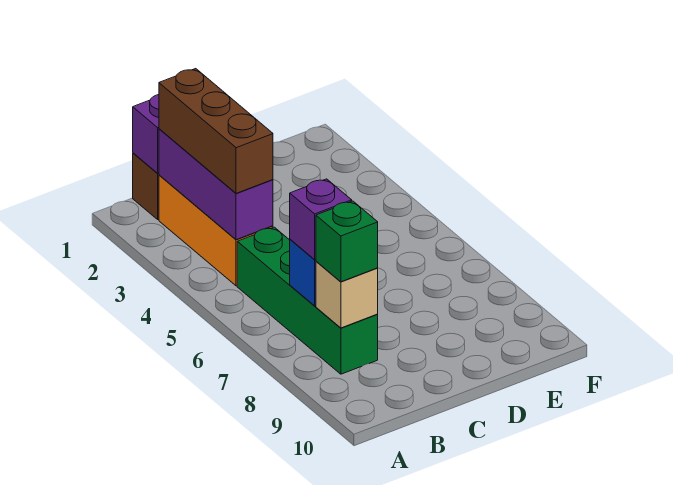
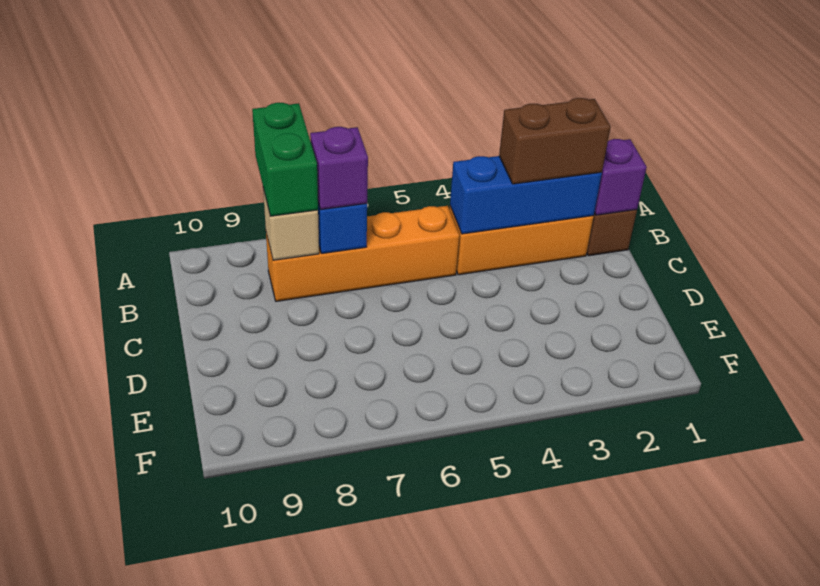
purple brick B2:B4 level 2 -> blue brick B2:B4 level 2
brown brick B2:B4 level 3 -> brown brick B2:B3 level 3
green brick B5:B8 level 1 -> orange brick B5:B8 level 1
green brick B8 level 3 -> green brick A8:B8 level 3

